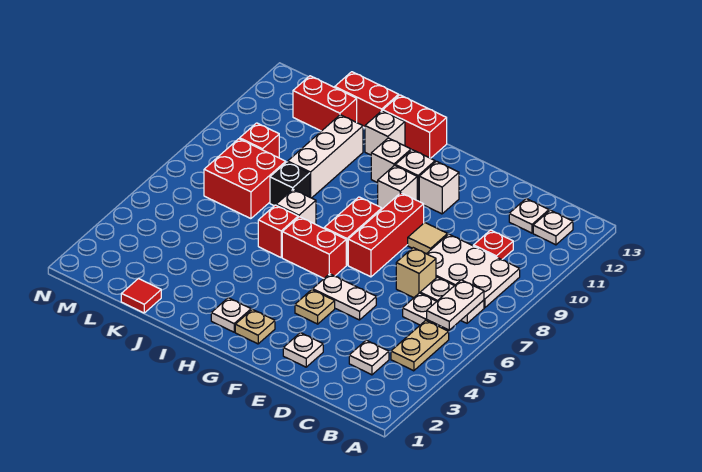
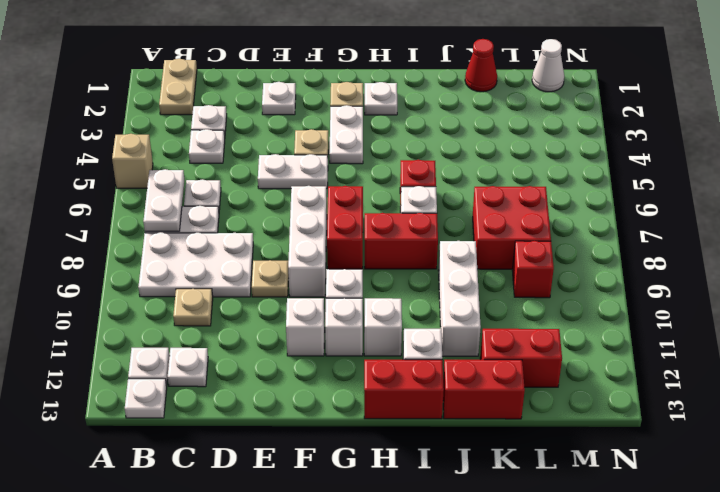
tan plate B4:B5 level 1 -> tan plate B1:B2 level 1
none -> white plate B13 level 1
none -> white plate C4 level 1
red plate C10 level 1 -> tan plate C10 level 1
tan brick D7 level 1 -> tan brick A5 level 1
tan tile E9 level 1 -> tan plate E9 level 1
red brick F7:F9 level 1 -> white brick F7:F9 level 1
none -> white plate G3:G4 level 1
red brick G6:H6 level 1 -> red brick H8:I8 level 1
black brick J8 level 1 -> none
red tile K1 level 1 -> red cone K1 level 1
none -> white cone M1 level 1

